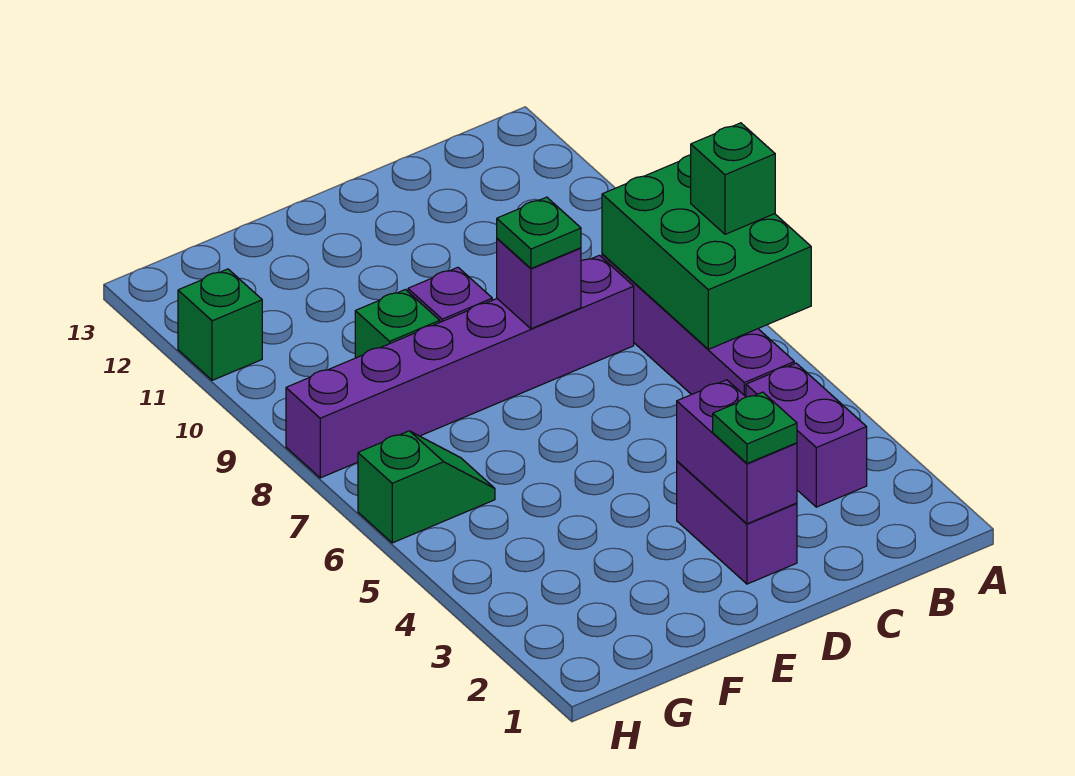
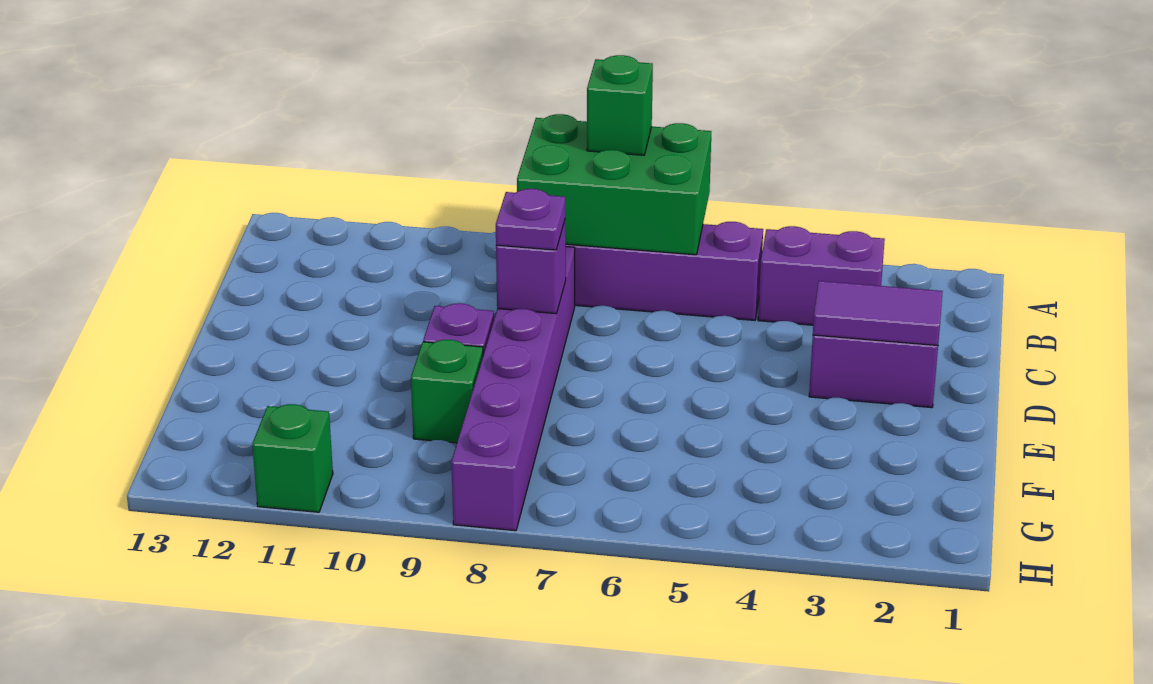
purple brick D2:D3 level 2 -> purple tile D2:D3 level 2
green plate D2 level 3 -> none
green plate D8 level 3 -> purple plate D8 level 3
green slope G6:H6 level 1 top H -> none

